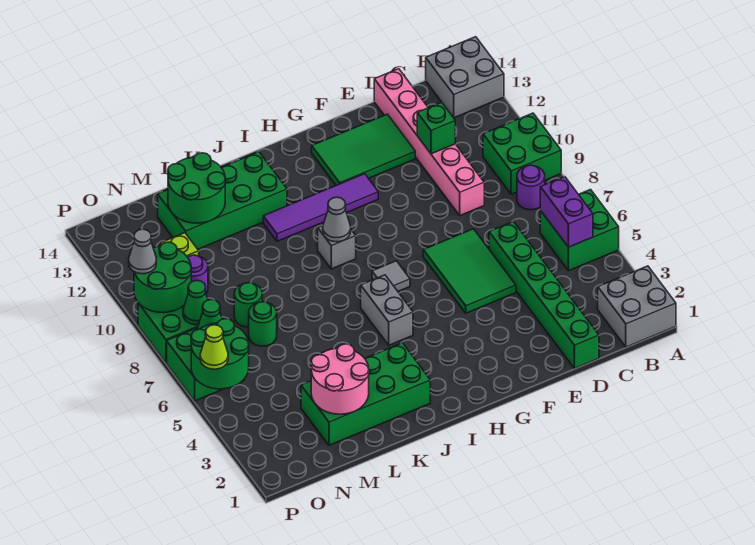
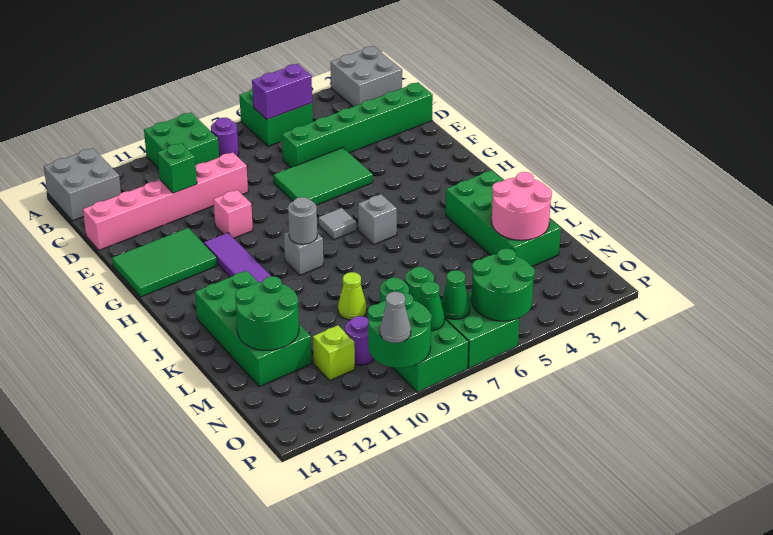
green tile E12:G13 level 1 -> green tile F12:G14 level 1
none -> pink brick F10 level 1
grey brick I5:I6 level 1 -> grey brick I6 level 1
grey cone I9 level 2 -> grey round brick I9 level 2
lime cone P5 level 3 -> lime cone L9 level 1

